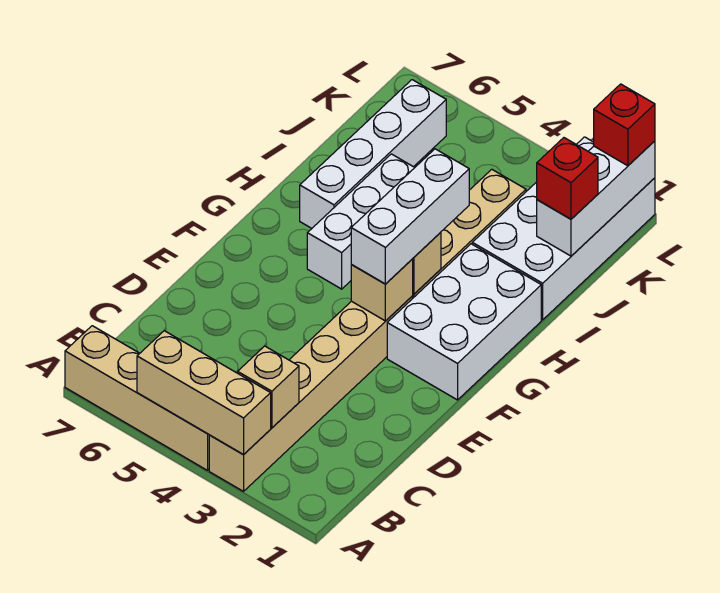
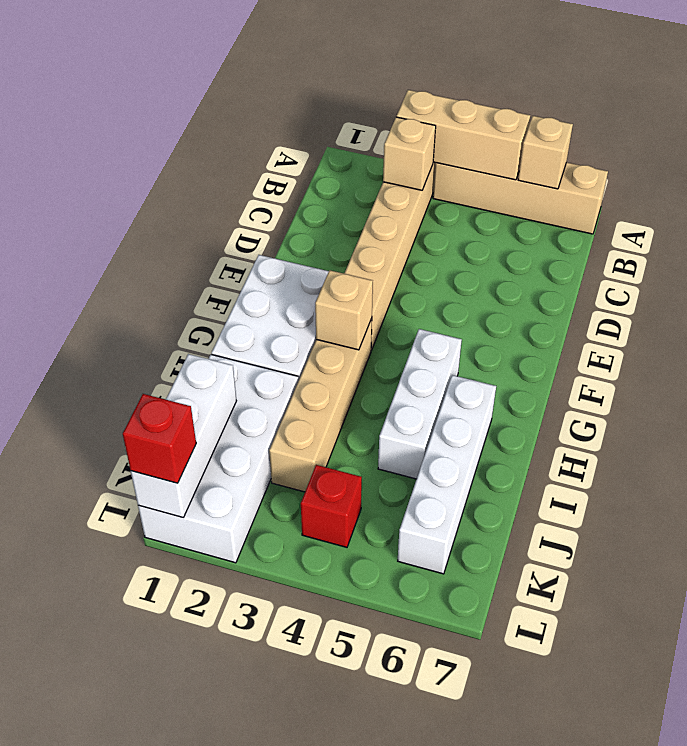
tan brick F3 level 2 -> tan brick A6 level 2
white brick F3:H3 level 3 -> none
red brick J1 level 3 -> red brick K4 level 1

